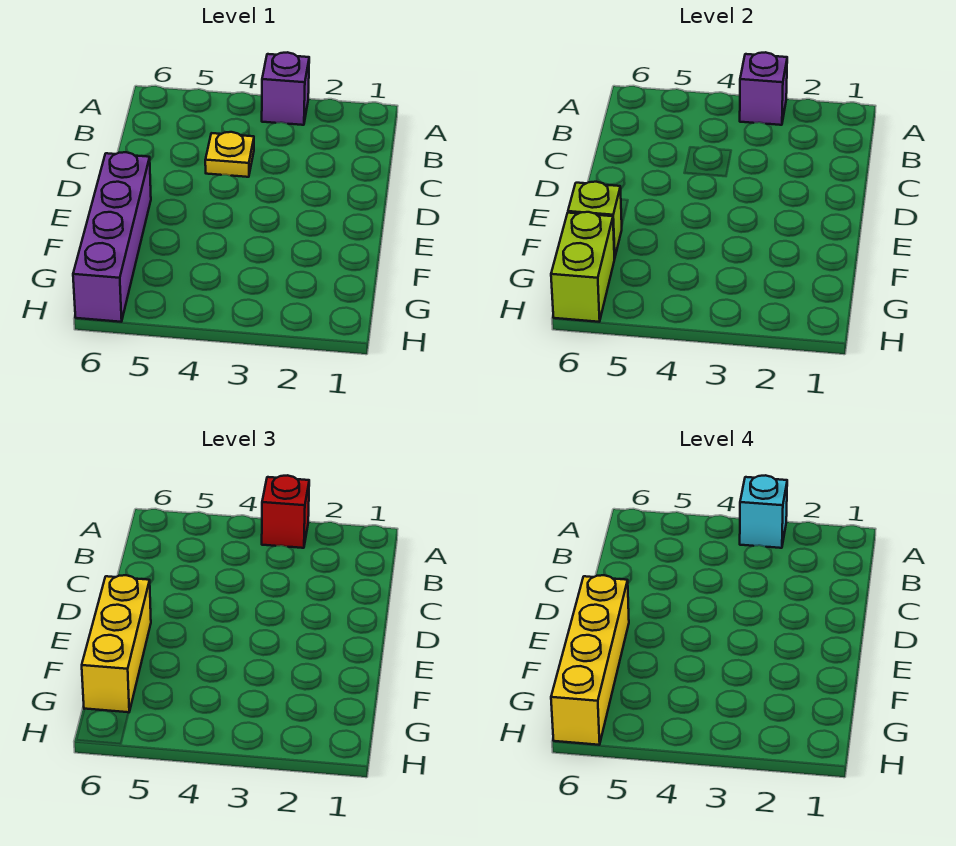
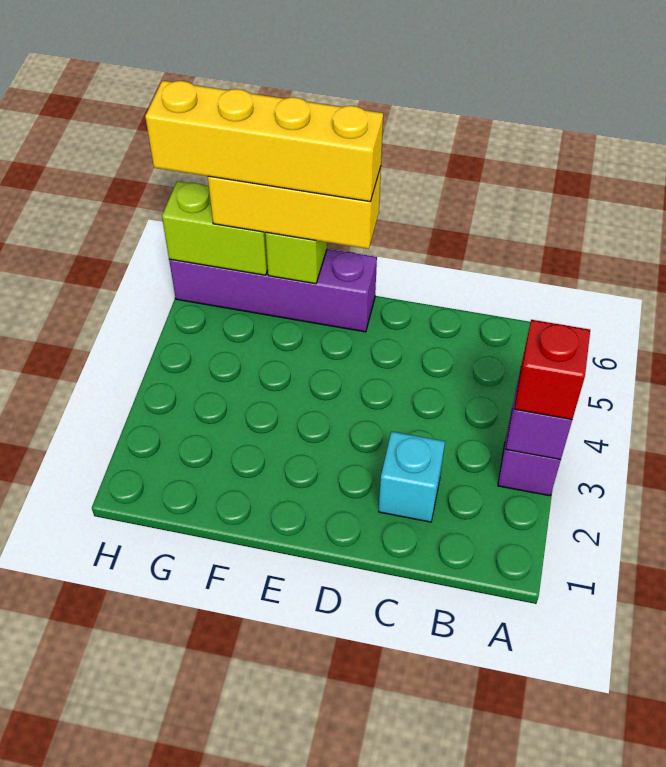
cyan brick A3 level 4 -> cyan brick C2 level 1
yellow plate C4 level 1 -> none

